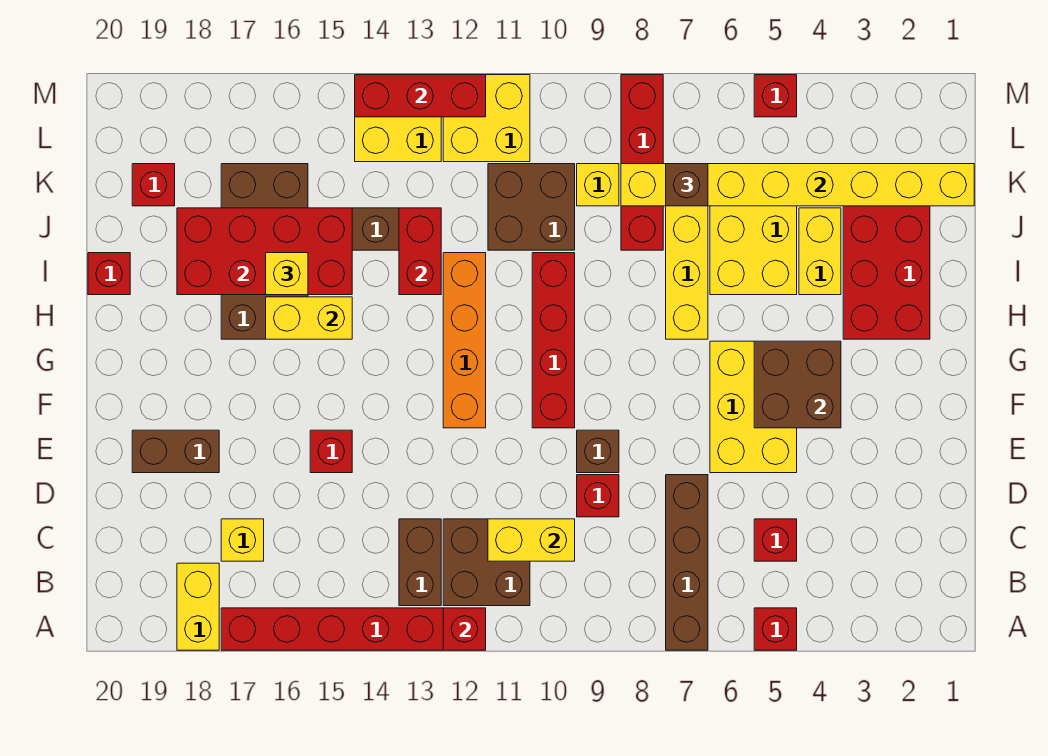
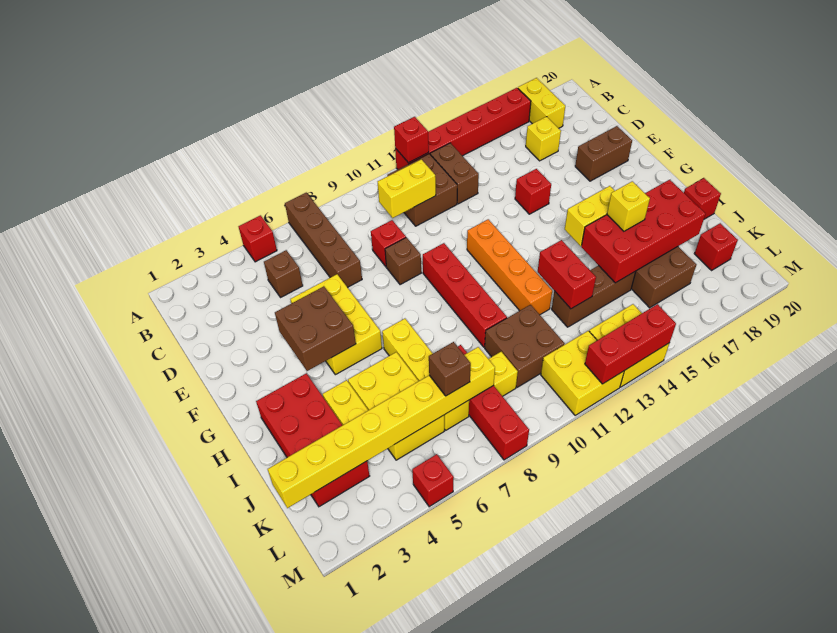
red brick C5 level 1 -> brown brick C5 level 1

